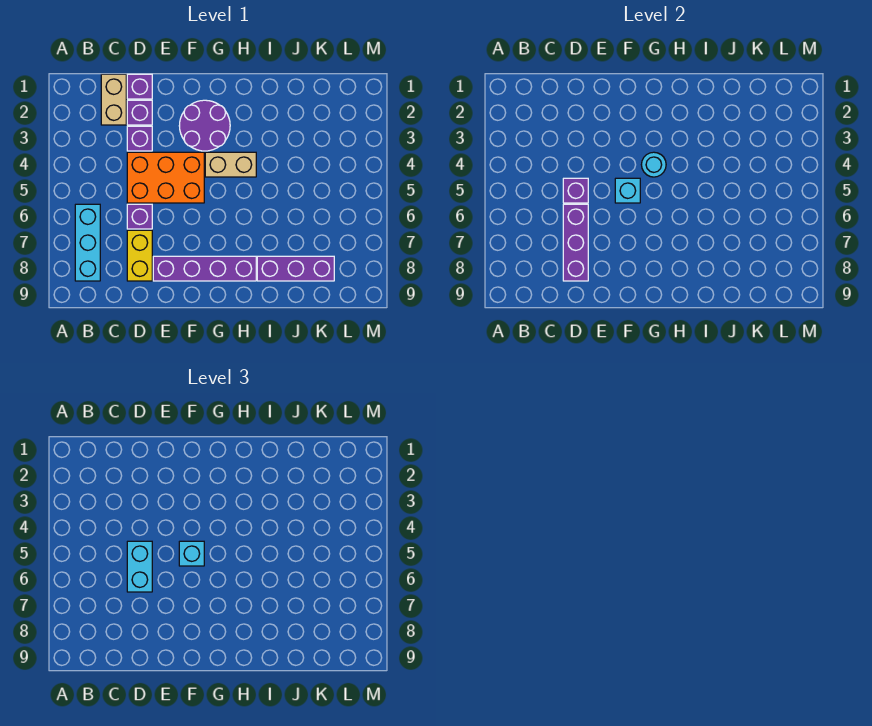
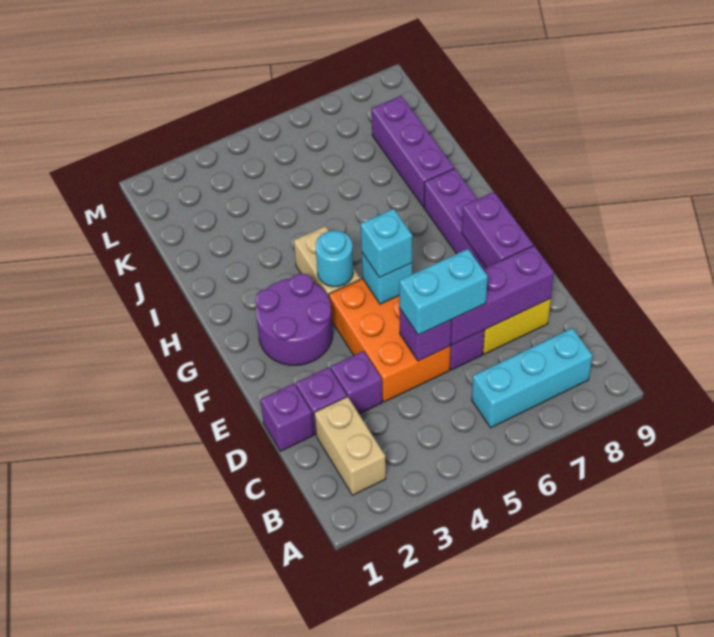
tan brick C1:C2 level 1 -> tan brick B2:C2 level 1
none -> purple brick E8:F8 level 2

